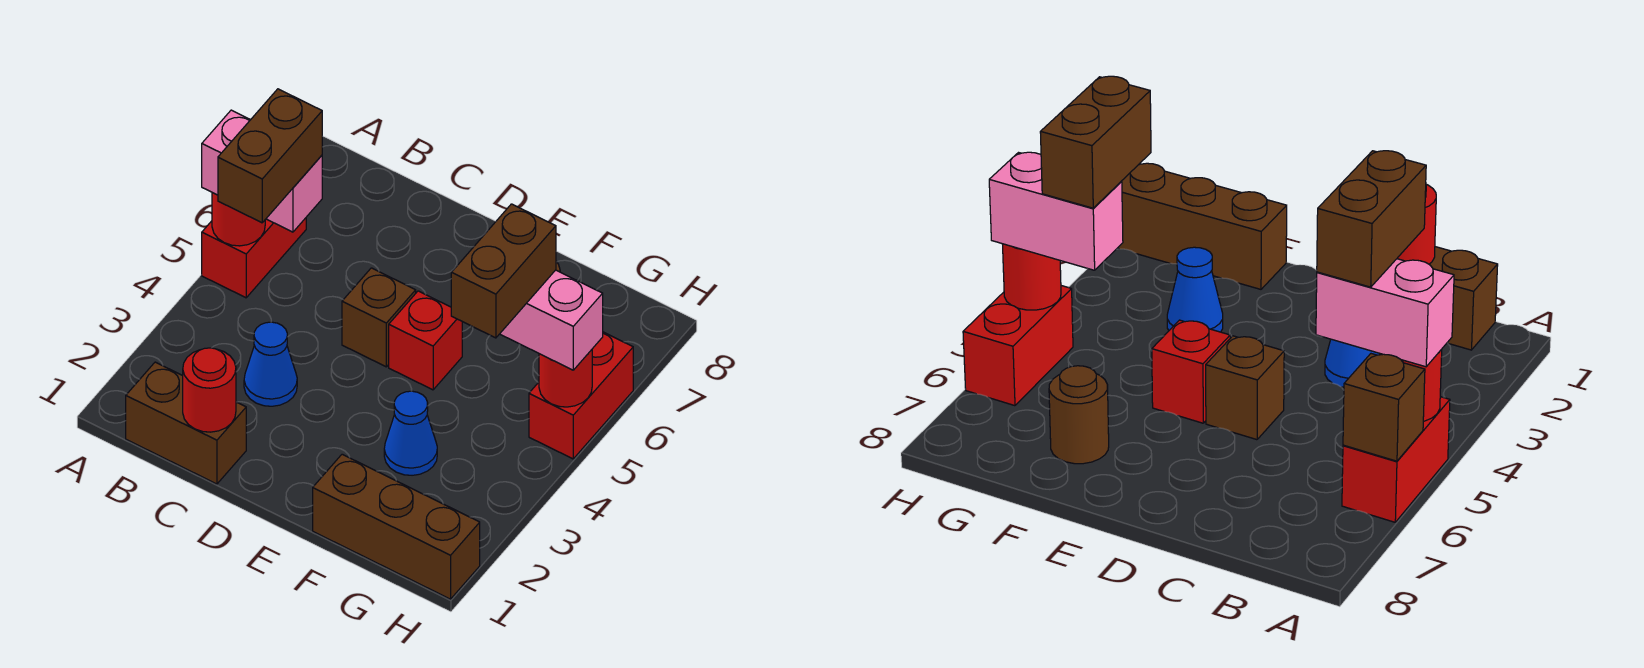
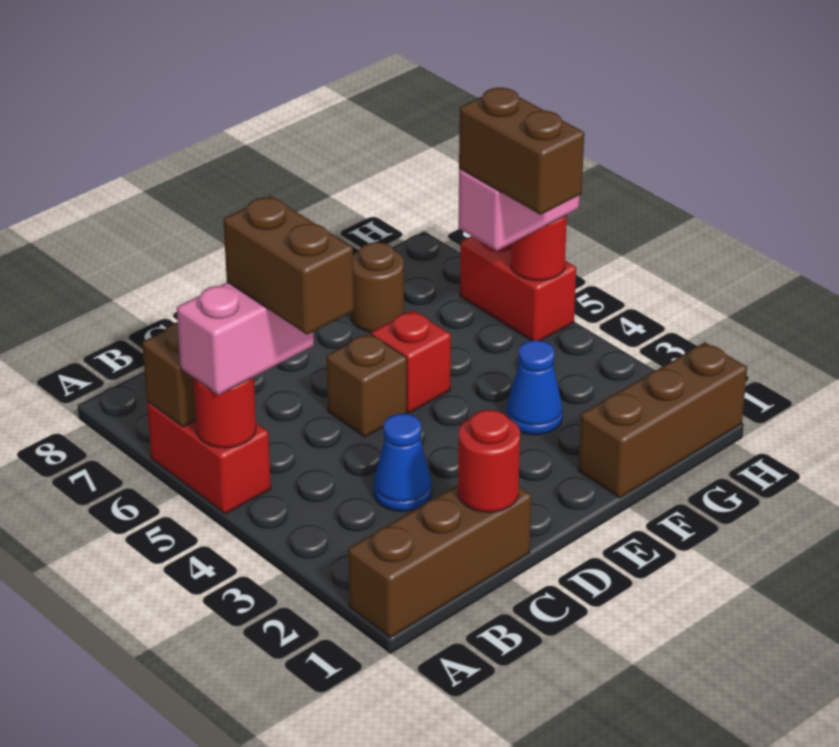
brown brick B1:C1 level 1 -> brown brick A1:C1 level 1

